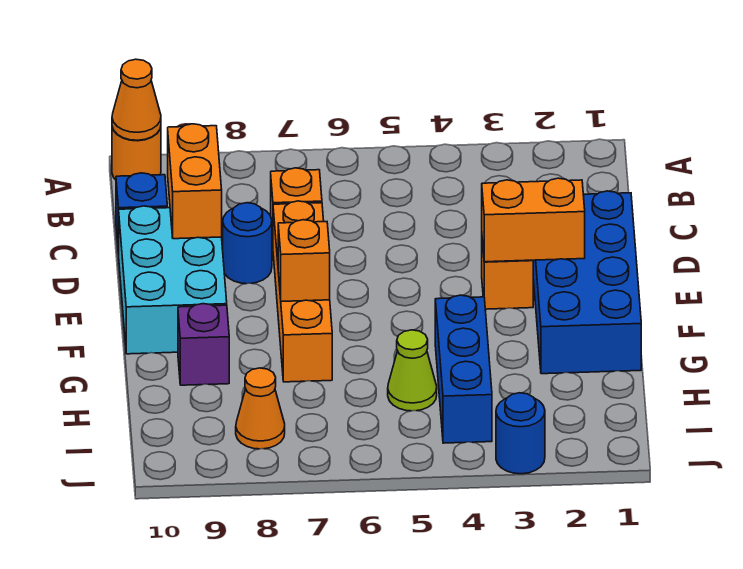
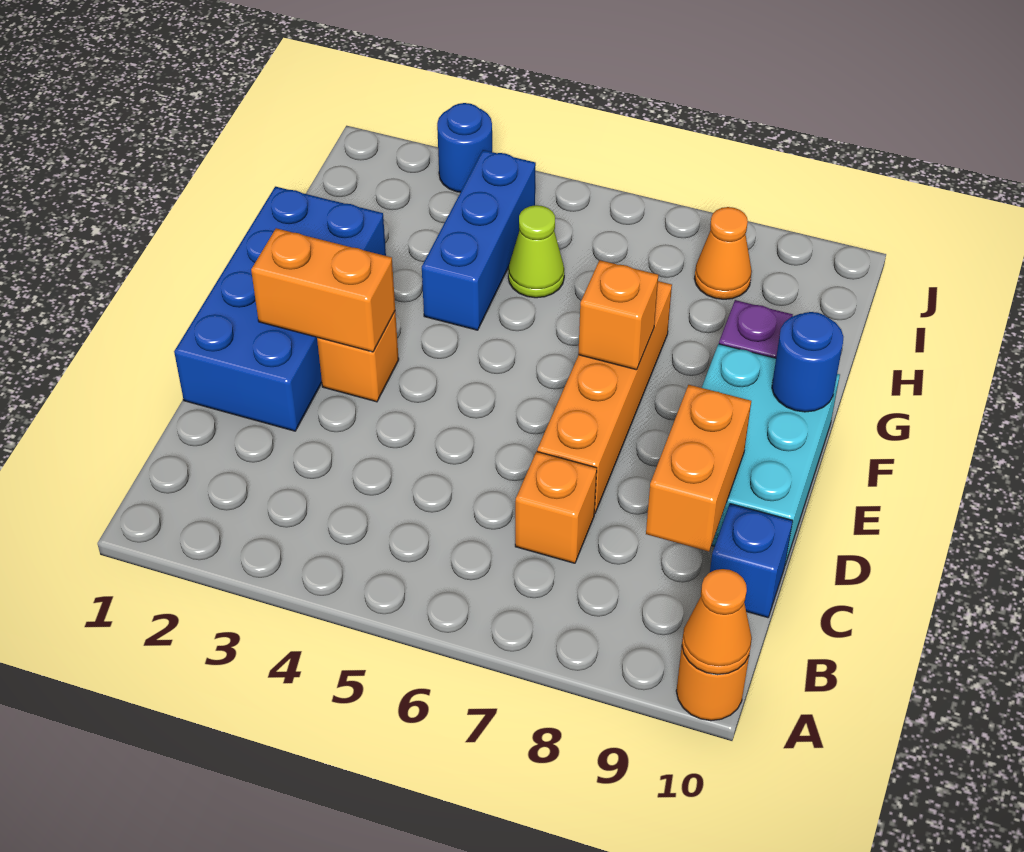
blue round brick D8 level 1 -> blue round brick F10 level 2

